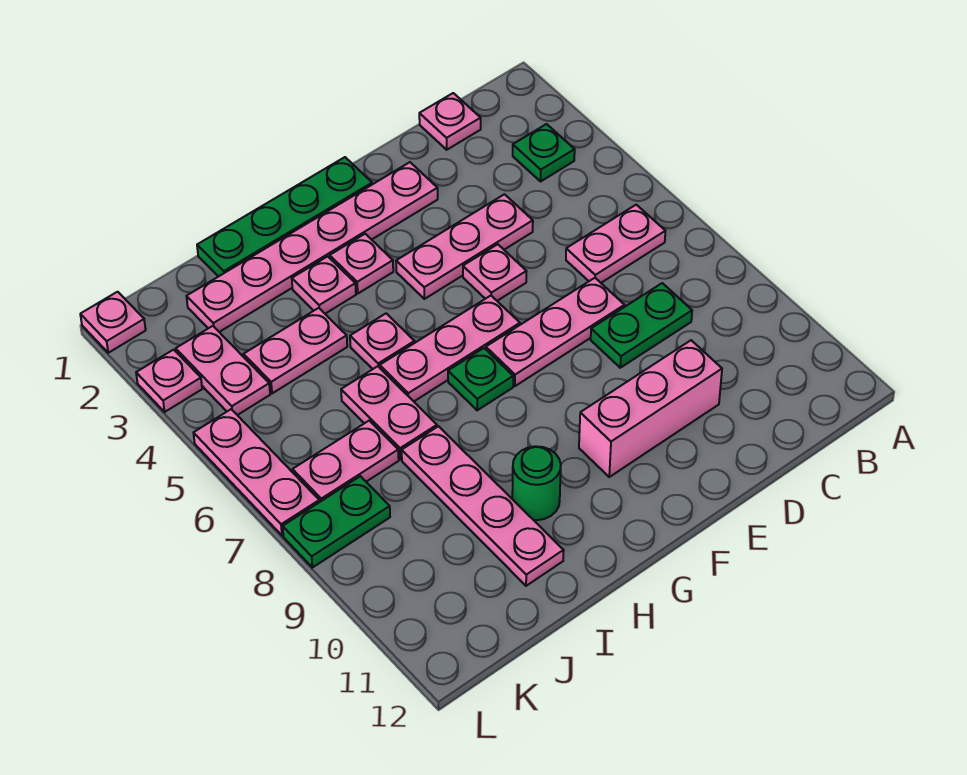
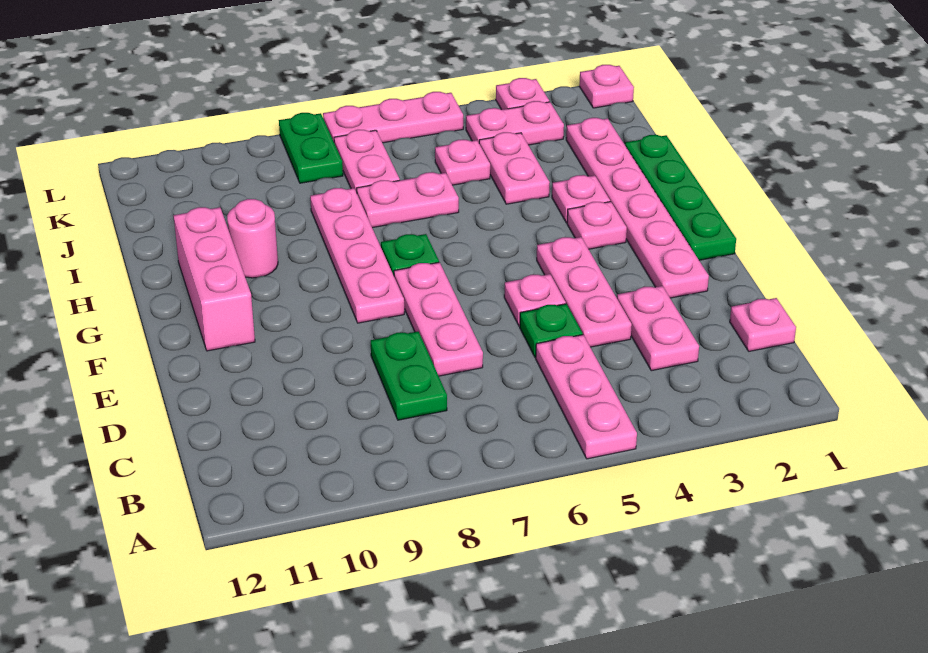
green plate B3 level 1 -> green plate D5 level 1
pink plate B6:C6 level 1 -> pink plate C3:D3 level 1
pink brick D10:F10 level 1 -> pink brick F11:H11 level 1
pink plate F6:H6 level 1 -> pink plate A5:C5 level 1
pink plate H5 level 1 -> pink plate J5 level 1
green round brick H10 level 1 -> pink round brick H10 level 1
pink plate I8:I11 level 1 -> pink plate F8:I8 level 1

